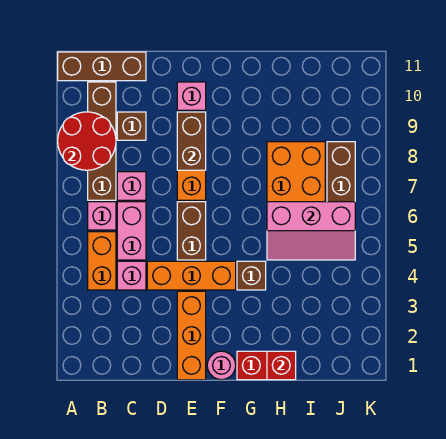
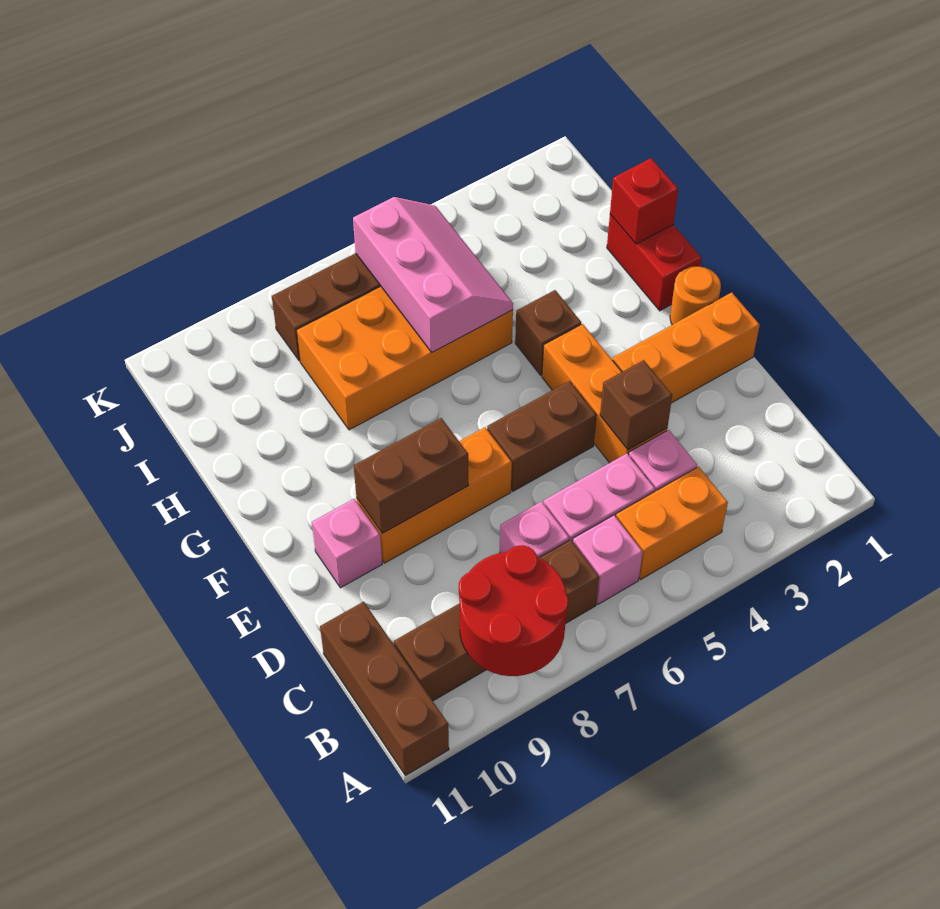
brown brick C9 level 1 -> brown brick D4 level 2
pink round brick F1 level 1 -> orange round brick F1 level 1

